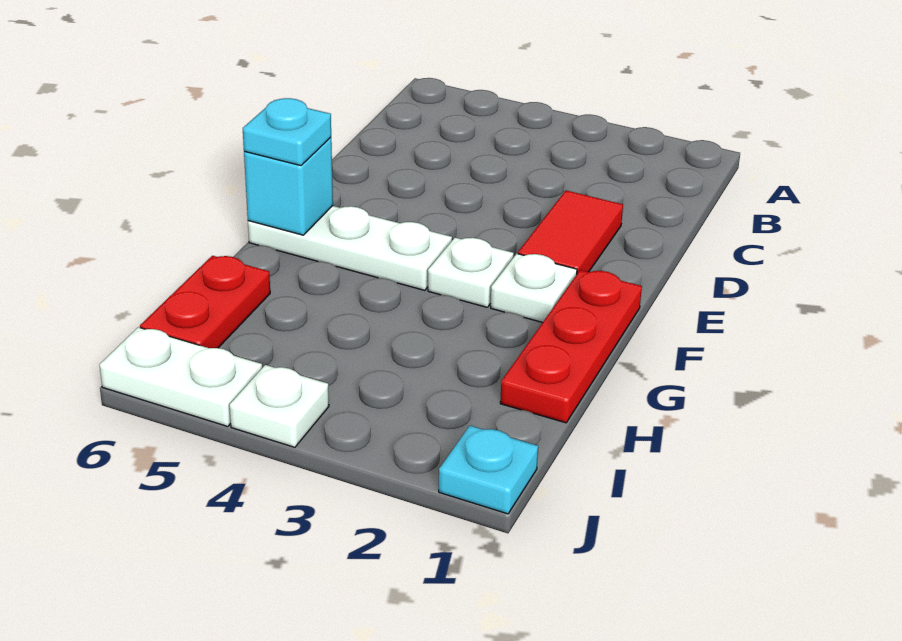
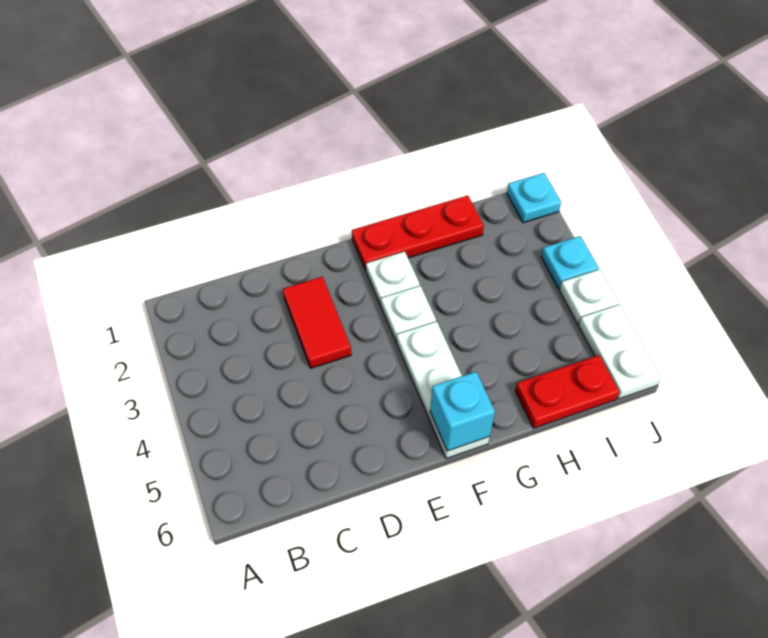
red tile D2:E2 level 1 -> red tile D2:D3 level 1
cyan plate F6 level 3 -> cyan plate J3 level 1

